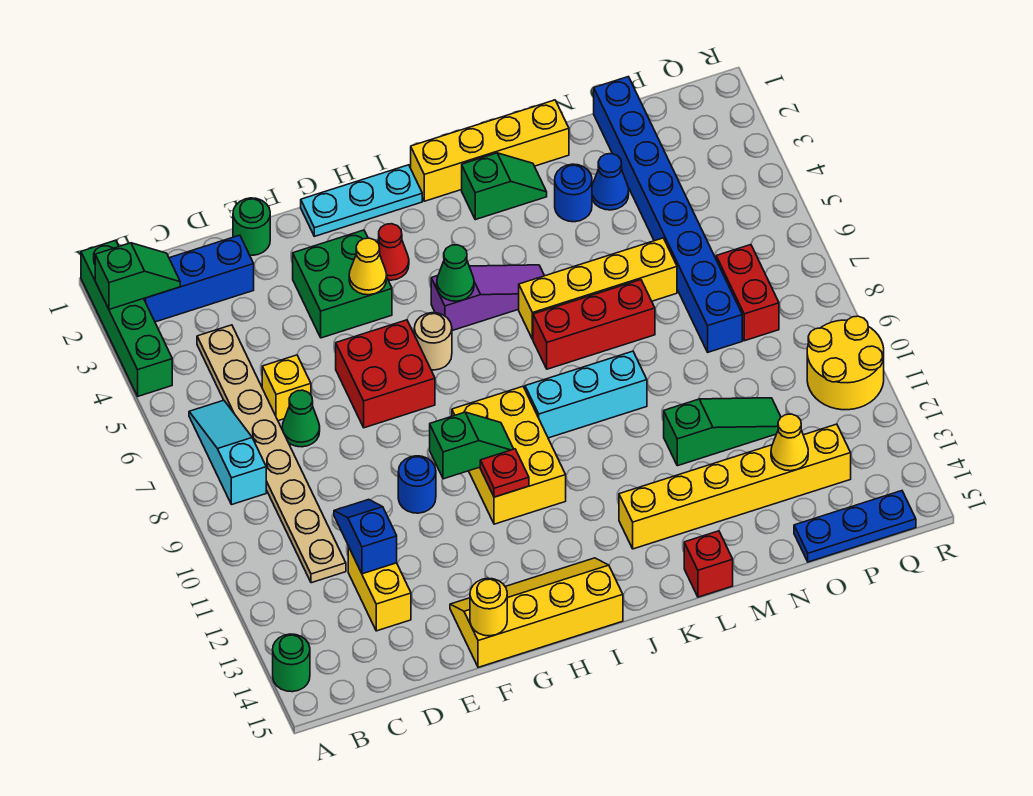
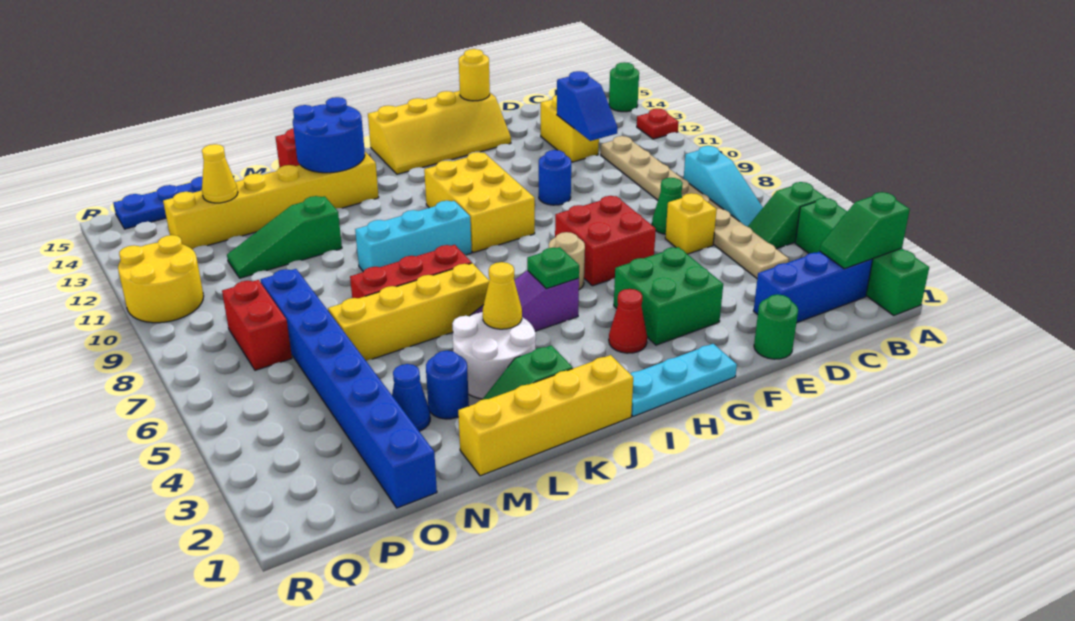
yellow cone G4 level 2 -> yellow cone K4 level 2
green slope G10:H10 level 2 top G -> green slope A5:B5 level 1 top A
red plate H11 level 2 -> red plate A12 level 1
green cone I5 level 2 -> green plate I5 level 2
none -> white round brick K3:L4 level 1
none -> blue round brick K13:L14 level 2

